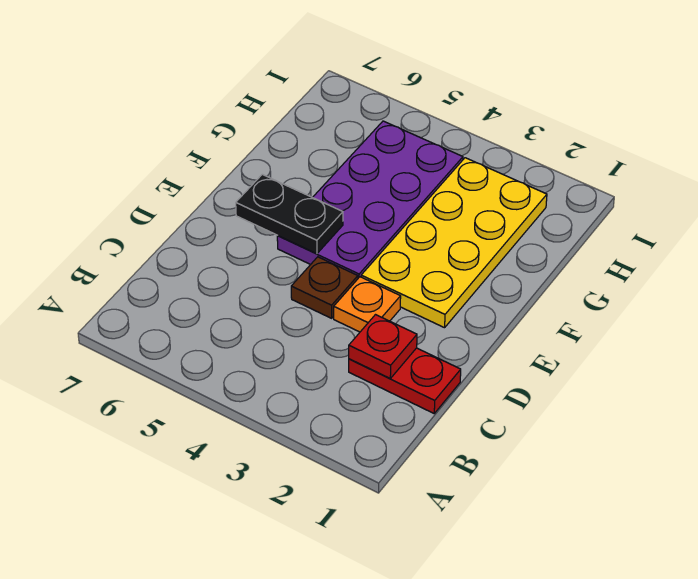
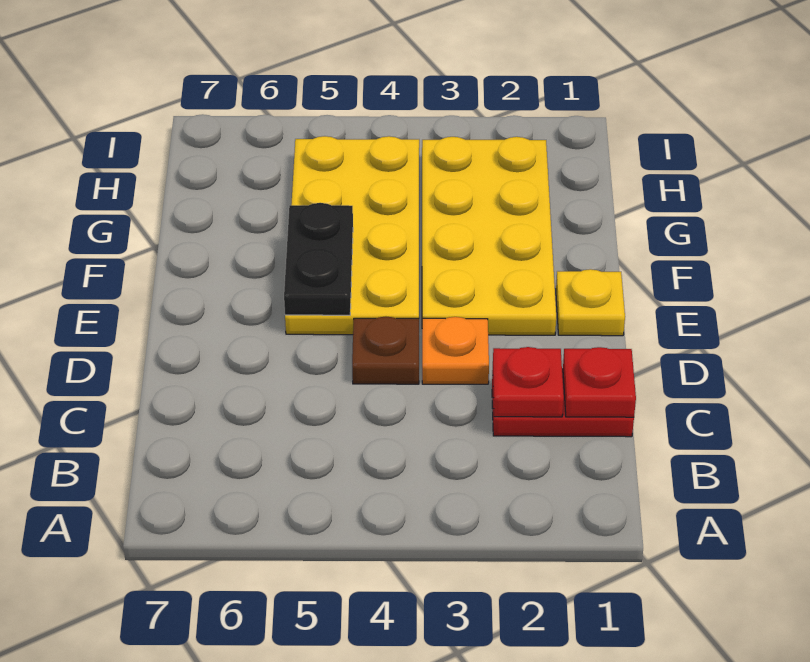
none -> red plate C1 level 2
none -> yellow plate E1 level 1
purple plate E4:H5 level 1 -> yellow plate E4:H5 level 1
black plate E5:E6 level 2 -> black plate E5:F5 level 2

